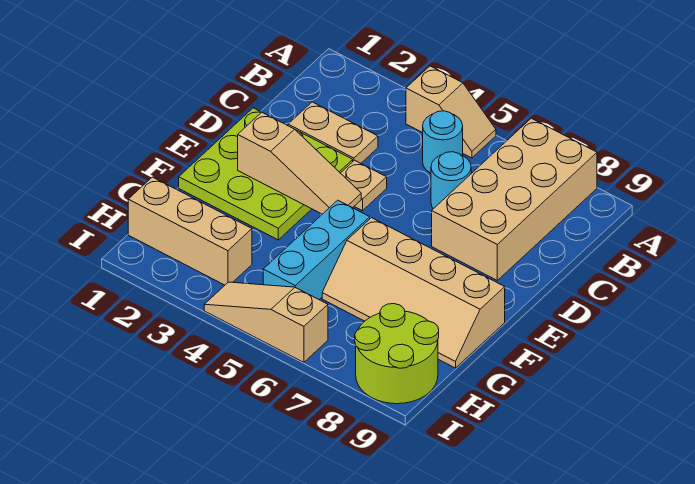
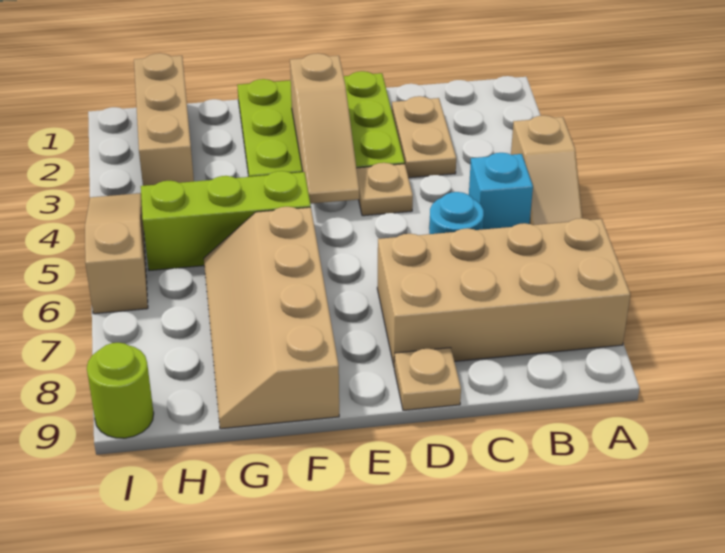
cyan round brick B5 level 1 -> cyan brick B5 level 1
none -> tan plate D9 level 1
cyan brick F5:H5 level 1 -> lime brick F5:H5 level 1
lime round brick H8:I9 level 1 -> lime round brick I9 level 1

